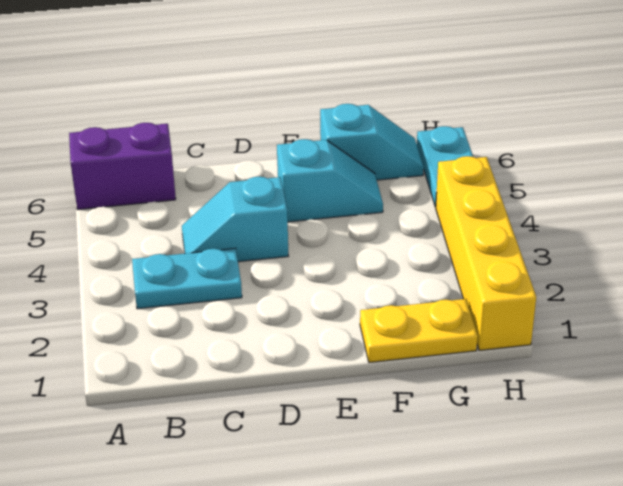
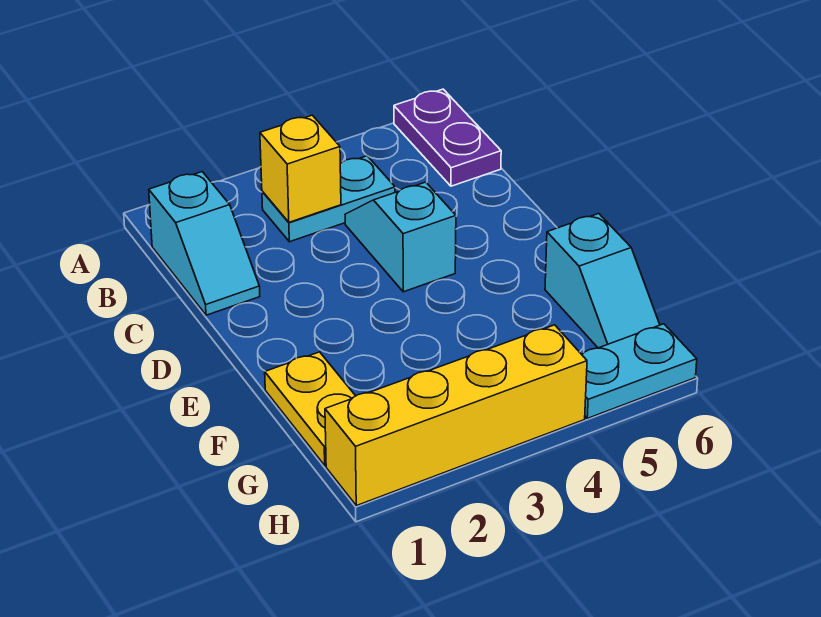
purple brick A6:B6 level 1 -> purple plate A6:B6 level 1
cyan plate B3:C3 level 1 -> cyan plate B3:B4 level 1
none -> yellow brick B3 level 2
cyan slope E5:F5 level 1 top E -> cyan slope B1:C1 level 1 top B

